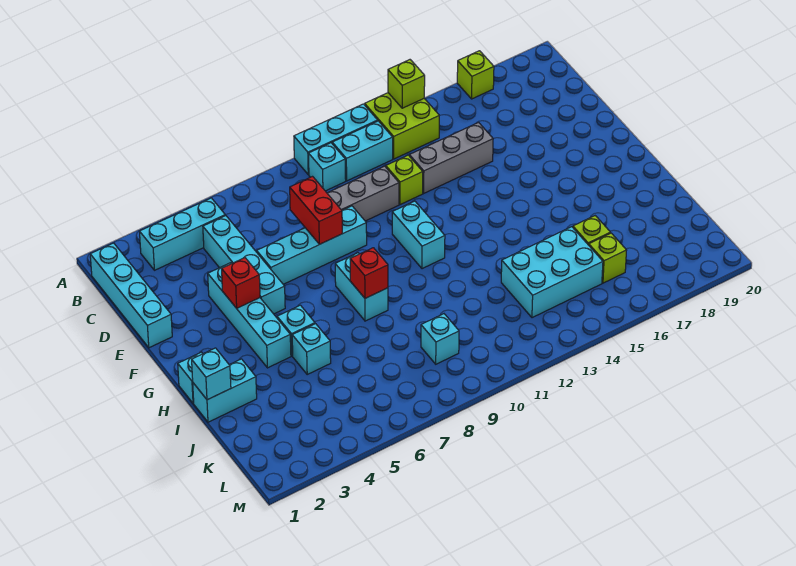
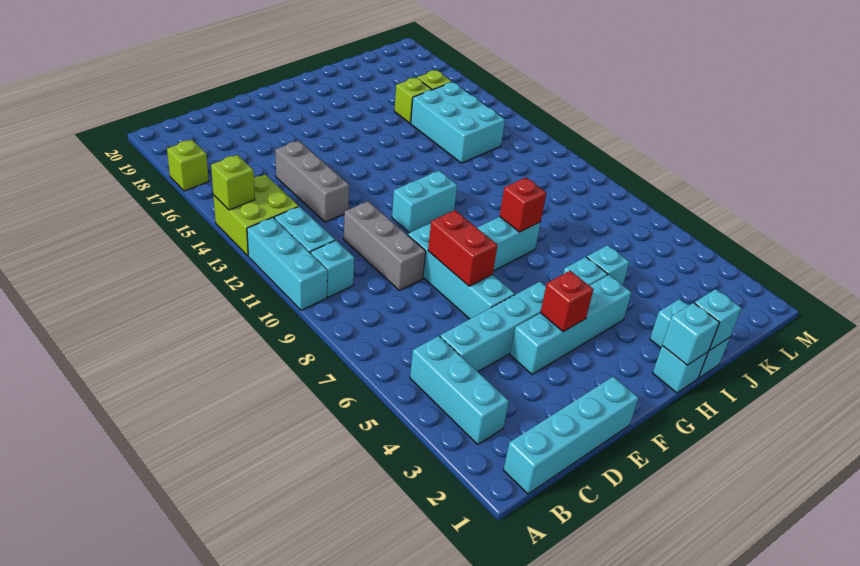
red brick D8:E8 level 2 -> red brick E7:E8 level 2
lime brick D12 level 1 -> none
cyan brick K9 level 1 -> cyan brick H1 level 2

